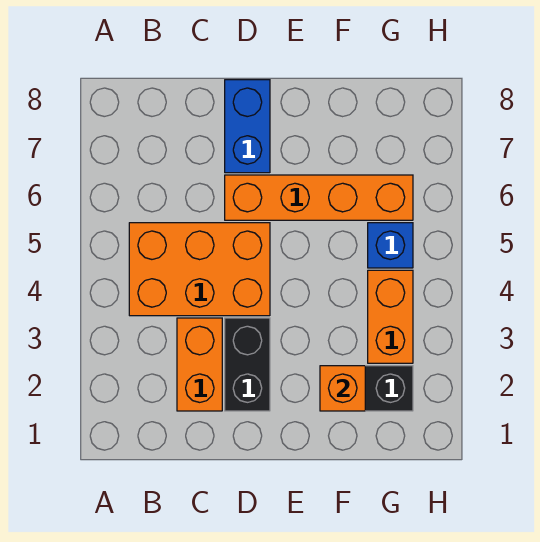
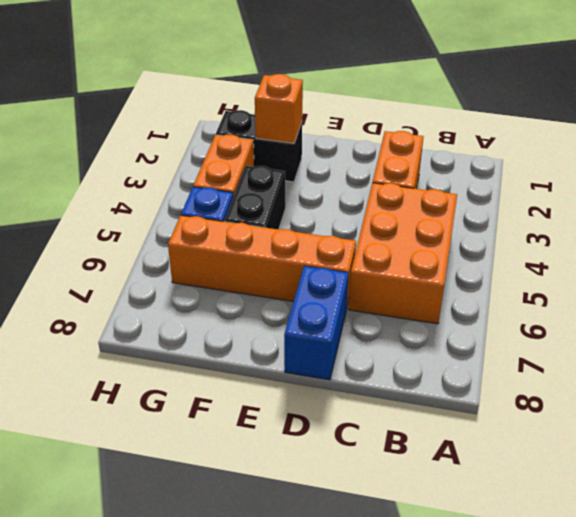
orange brick B4:D5 level 1 -> orange brick B4:C6 level 1
black brick D2:D3 level 1 -> black brick F4:F5 level 1

